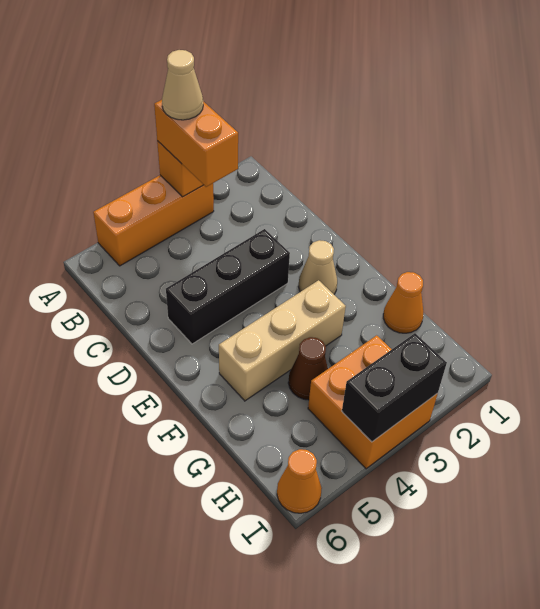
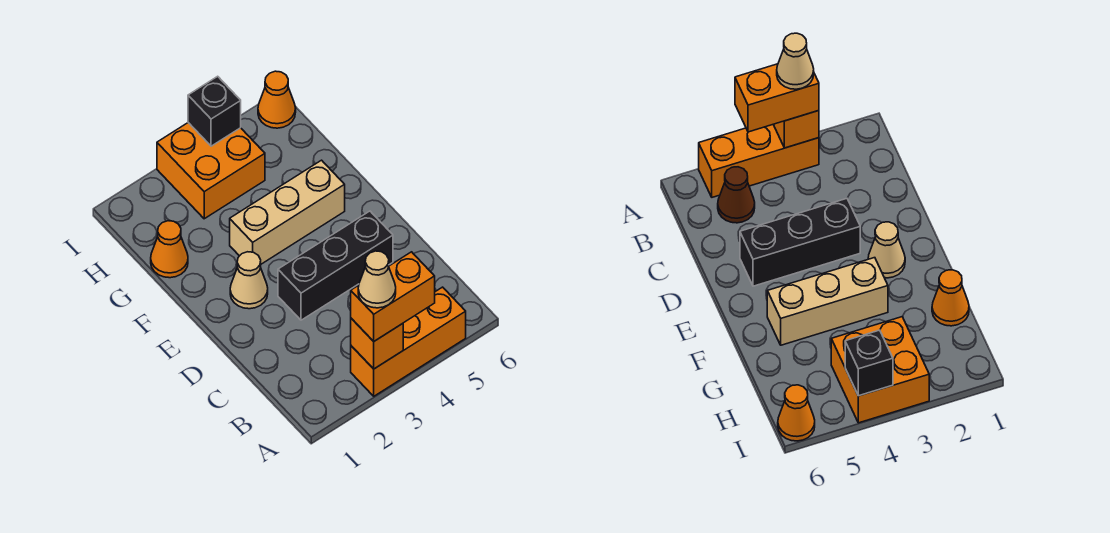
orange brick A3:B3 level 3 -> orange brick A3:A4 level 3
brown cone G4 level 1 -> brown cone B5 level 1
black brick I3:I4 level 2 -> black brick I4 level 2

